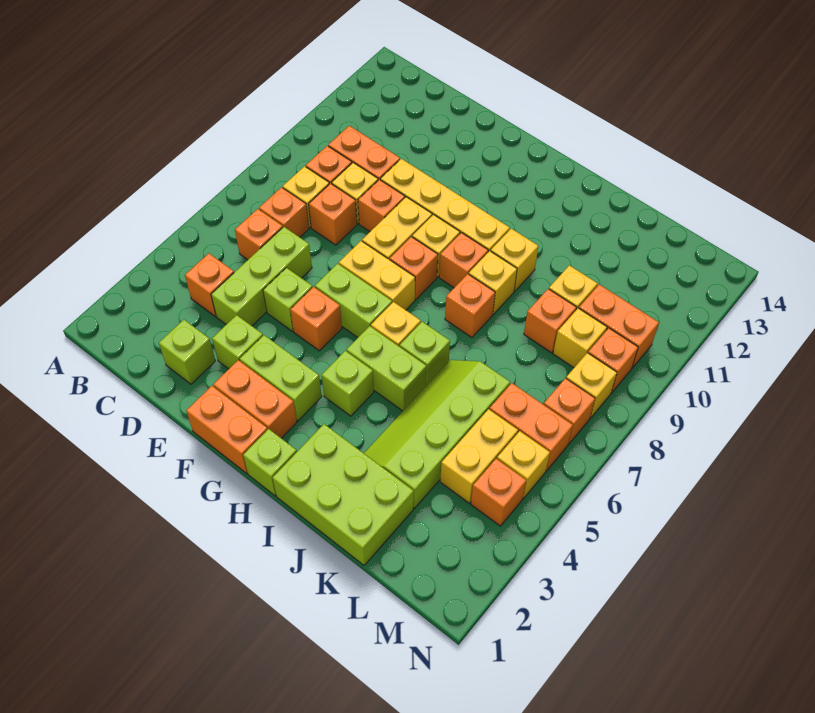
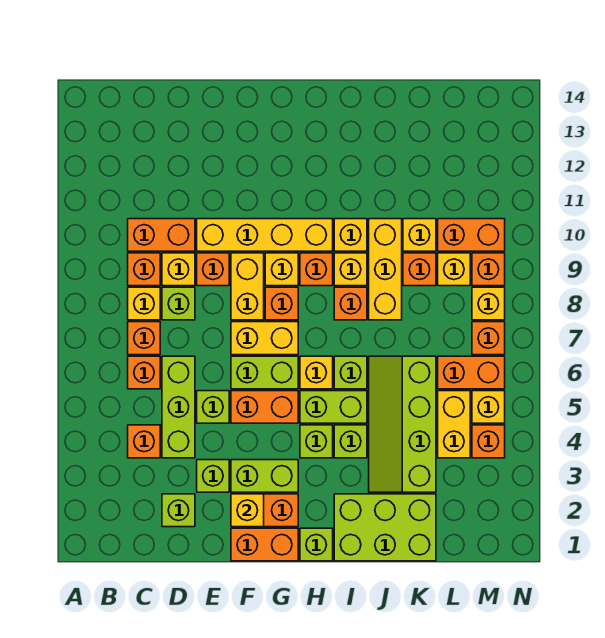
orange brick D8 level 1 -> lime brick D8 level 1
none -> yellow brick F2 level 2
orange brick F5 level 1 -> orange brick F5:G5 level 1
none -> lime brick I4 level 1
none -> yellow brick J8:J10 level 1

